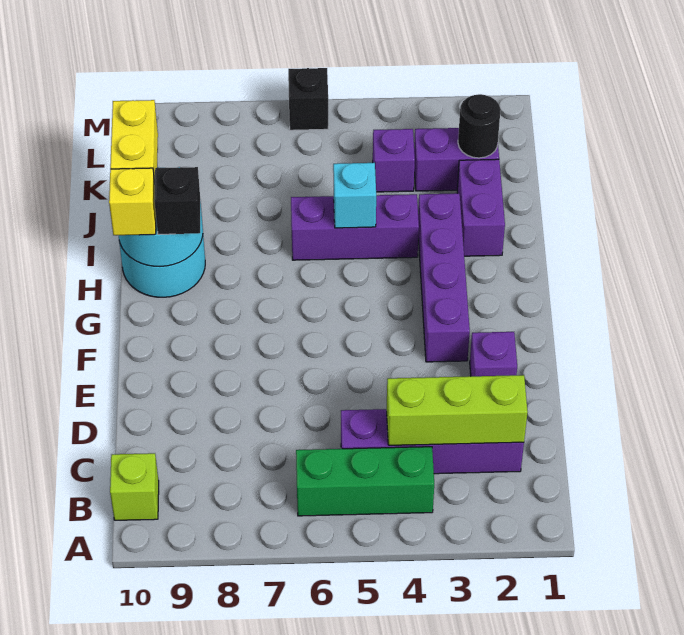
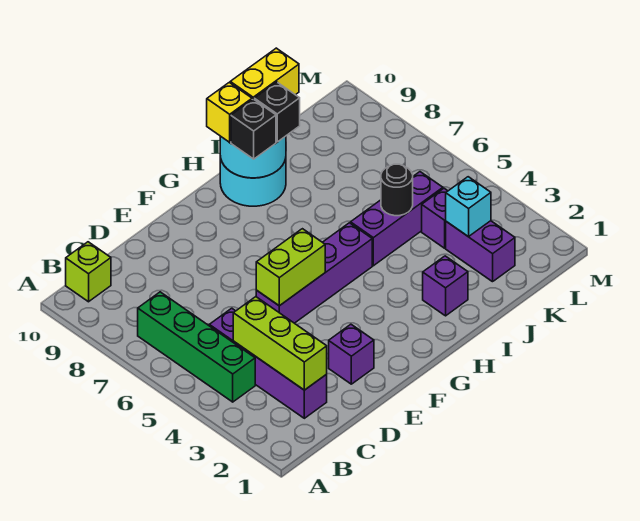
green brick B4:B6 level 1 -> green brick B4:B7 level 1
none -> lime brick E5:F5 level 2
purple brick F3:I3 level 1 -> purple brick E5:H5 level 1
purple brick I2:J2 level 1 -> purple brick I2 level 1
purple brick I4:I6 level 1 -> purple brick I5:K5 level 1
cyan brick I5 level 2 -> cyan brick K3 level 2
black round brick K2 level 2 -> black round brick J5 level 2
black brick M6 level 1 -> black brick I9 level 3

